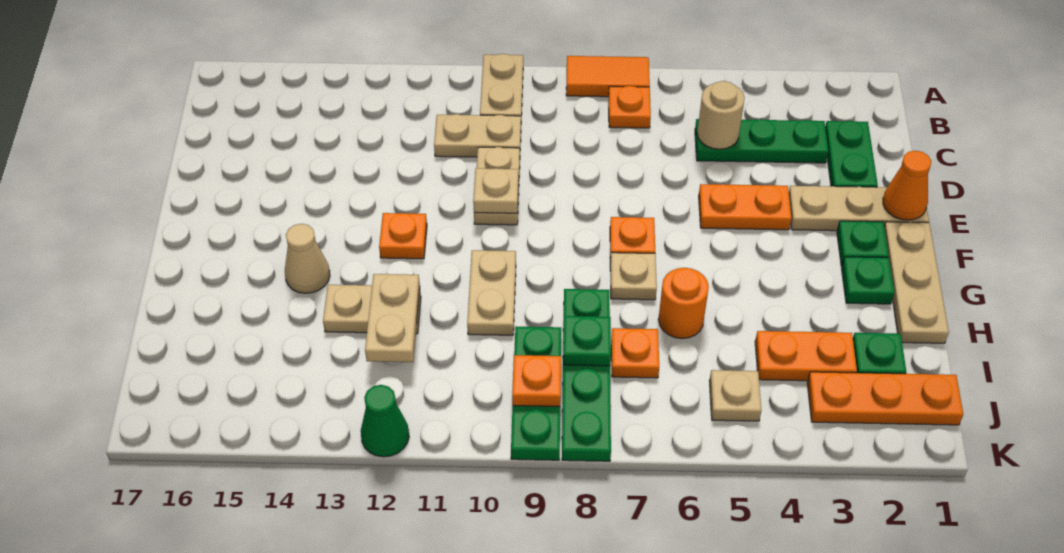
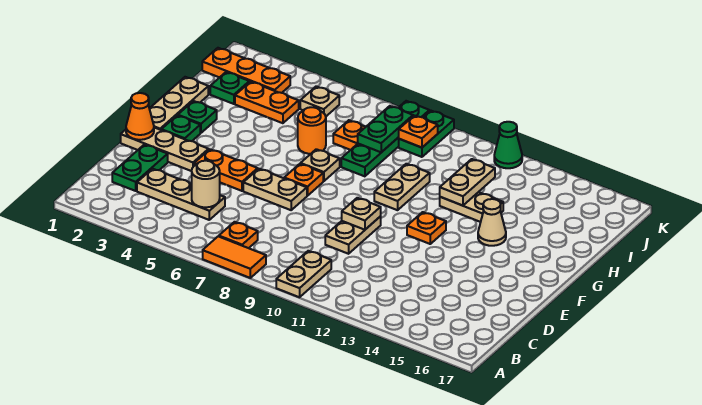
green plate C3:C5 level 1 -> tan plate C3:C5 level 1
tan plate C10:C11 level 1 -> tan plate E6:E7 level 1
green plate I8 level 2 -> green plate I8:J8 level 2
green plate I9:K9 level 1 -> green plate J9:K9 level 1

